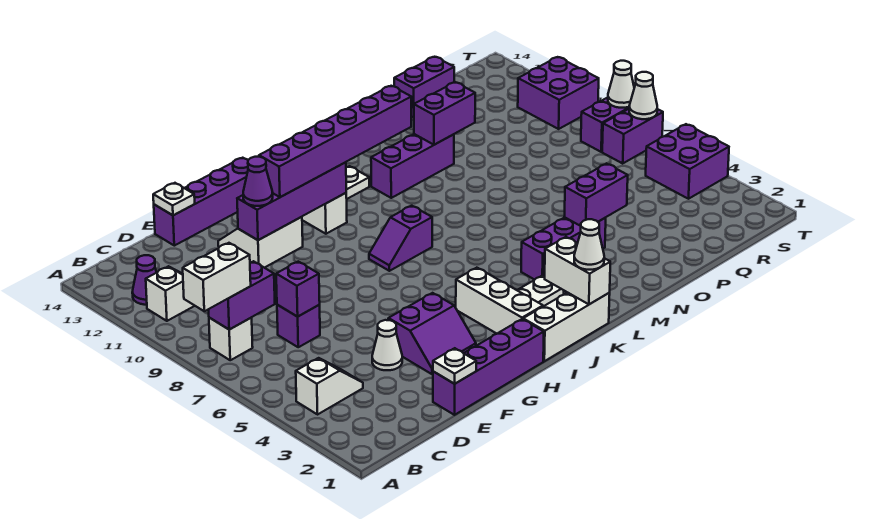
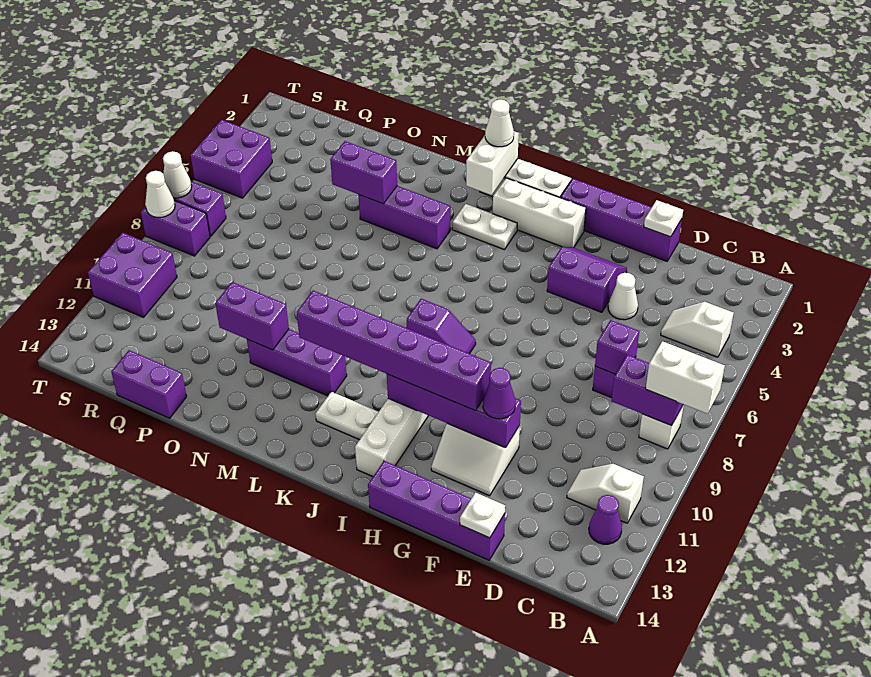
white brick I2:I4 level 1 -> white brick H2:J2 level 1

